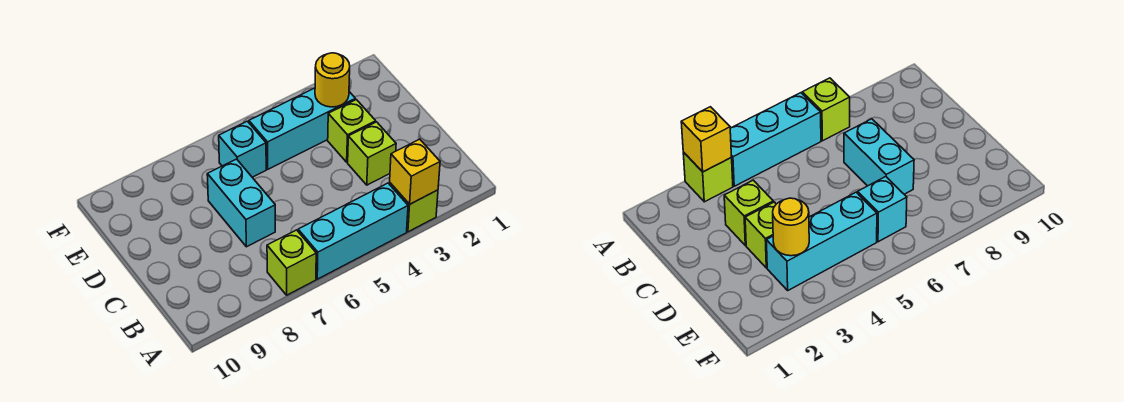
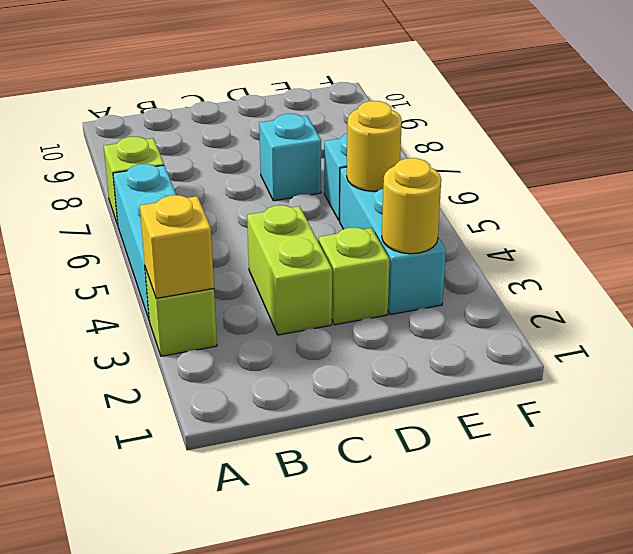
lime brick C3 level 1 -> lime brick C3:C4 level 1
cyan brick C7:D7 level 1 -> cyan brick D7 level 1
none -> yellow round brick E5 level 2

